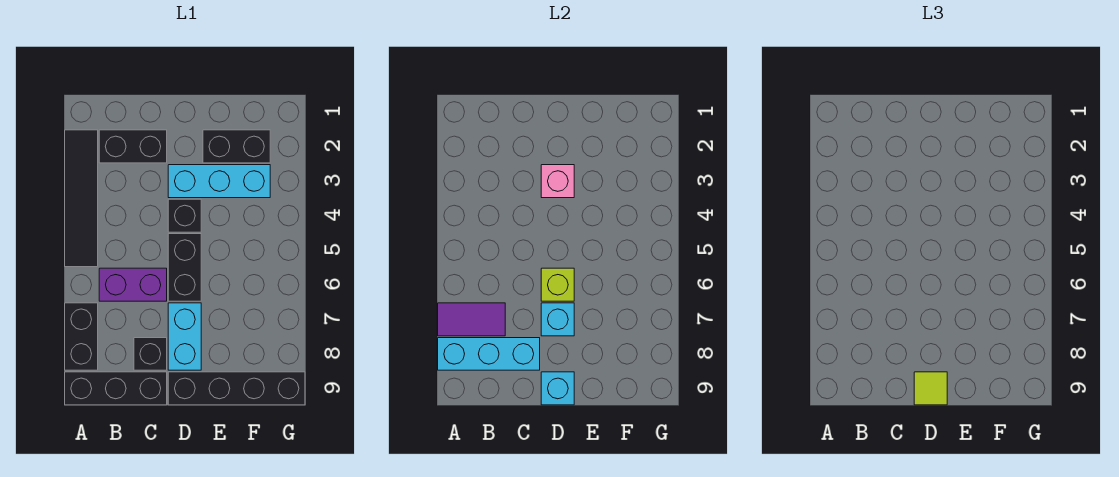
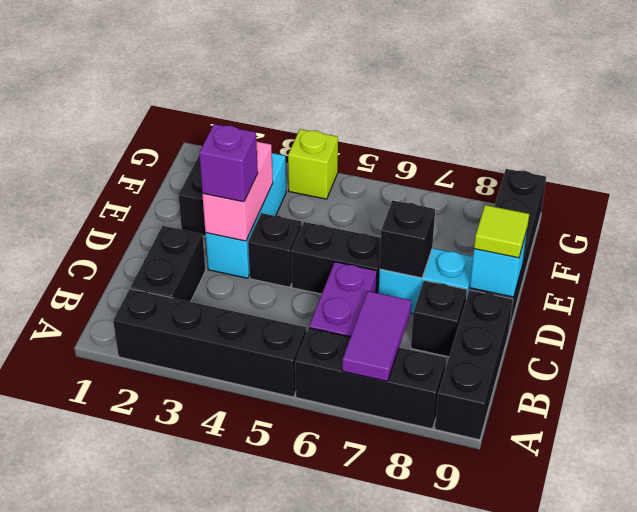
black tile A2:A5 level 1 -> black brick A2:A5 level 1
black brick A7:A8 level 1 -> black brick A6:A8 level 1
cyan brick A8:C8 level 2 -> none
pink brick D3 level 2 -> pink brick D3:E3 level 2
none -> purple brick D3 level 3
lime brick D6 level 2 -> lime brick G4 level 1
cyan brick D7 level 2 -> black brick D7 level 2

